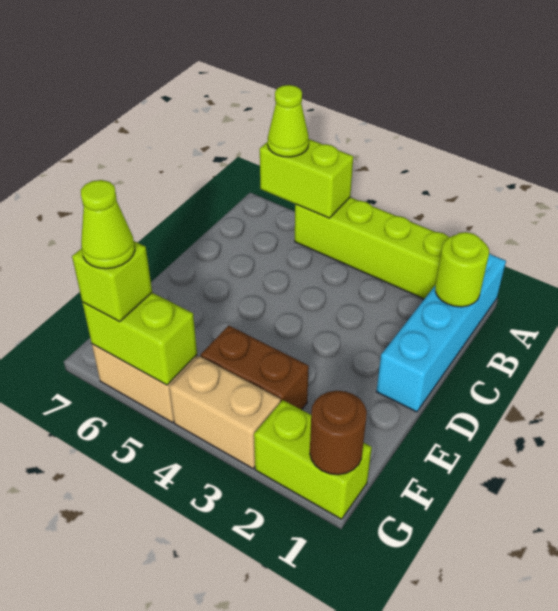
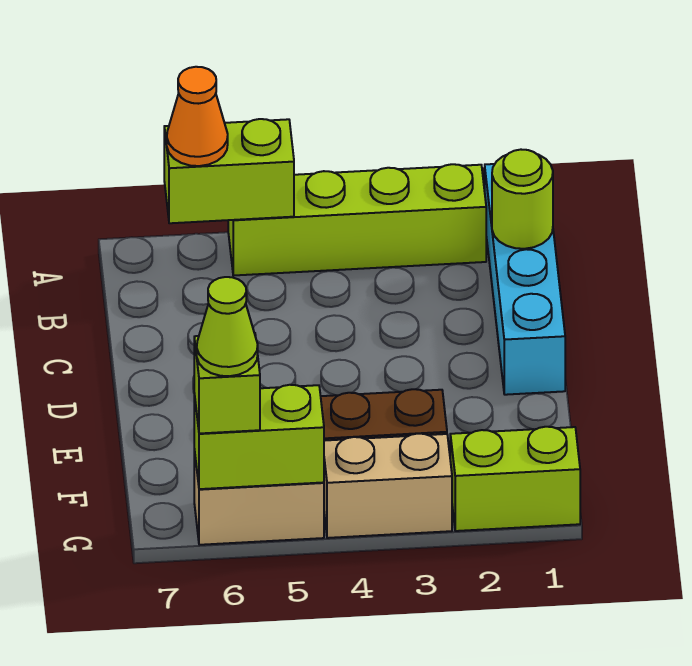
lime cone A6 level 3 -> orange cone A6 level 3
brown round brick G1 level 2 -> none

